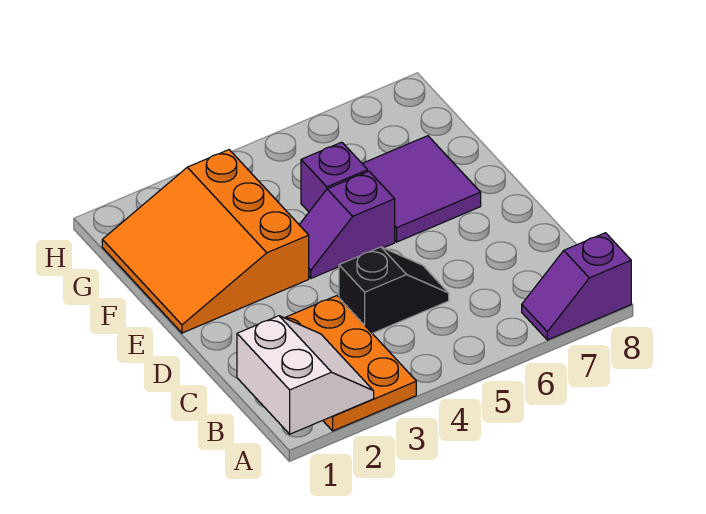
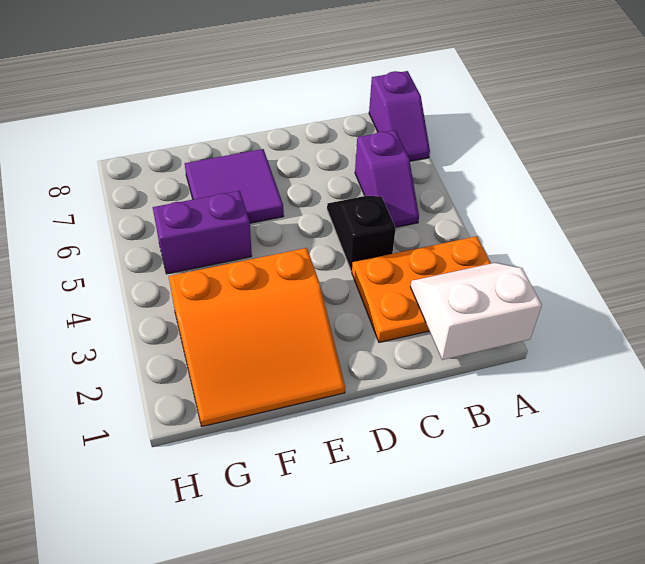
purple slope E4:E5 level 1 top 5 -> purple slope B5:B6 level 1 top 6
purple brick F5 level 1 -> purple brick F5:G5 level 1

